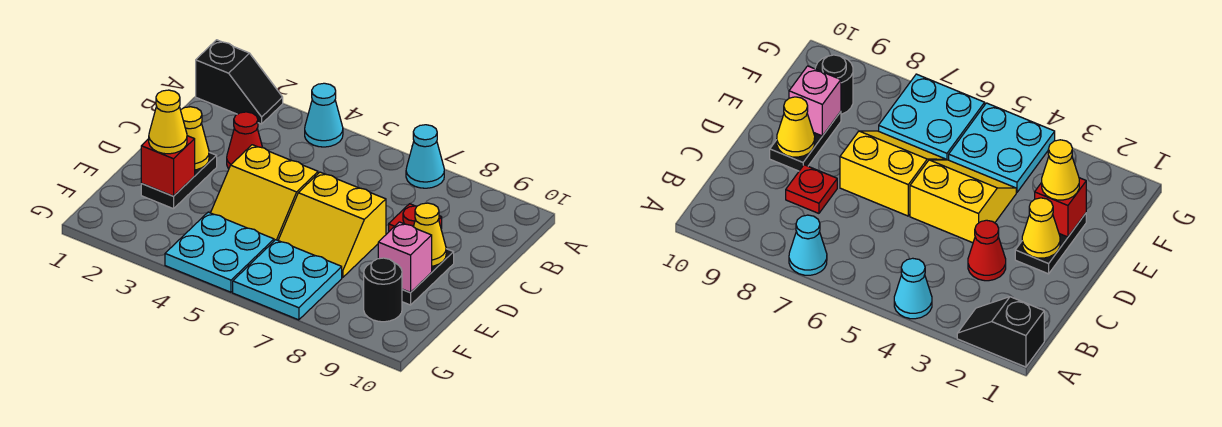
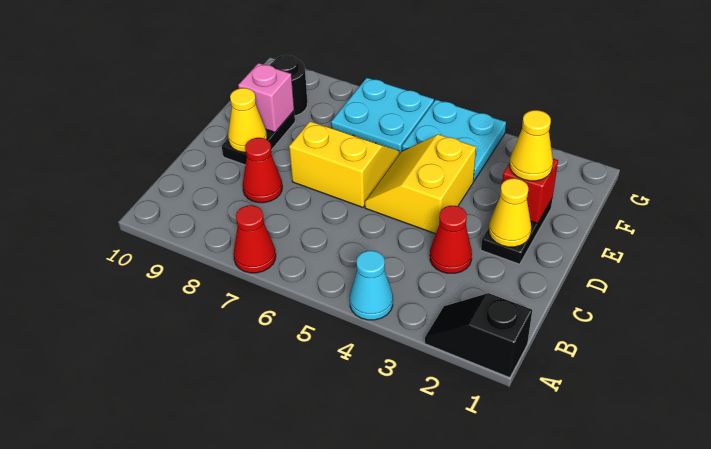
cyan cone A7 level 1 -> red cone A7 level 1
red plate C8 level 1 -> red cone C8 level 1
yellow slope D4:E5 level 1 top D -> yellow slope D4:E5 level 1 top 4

